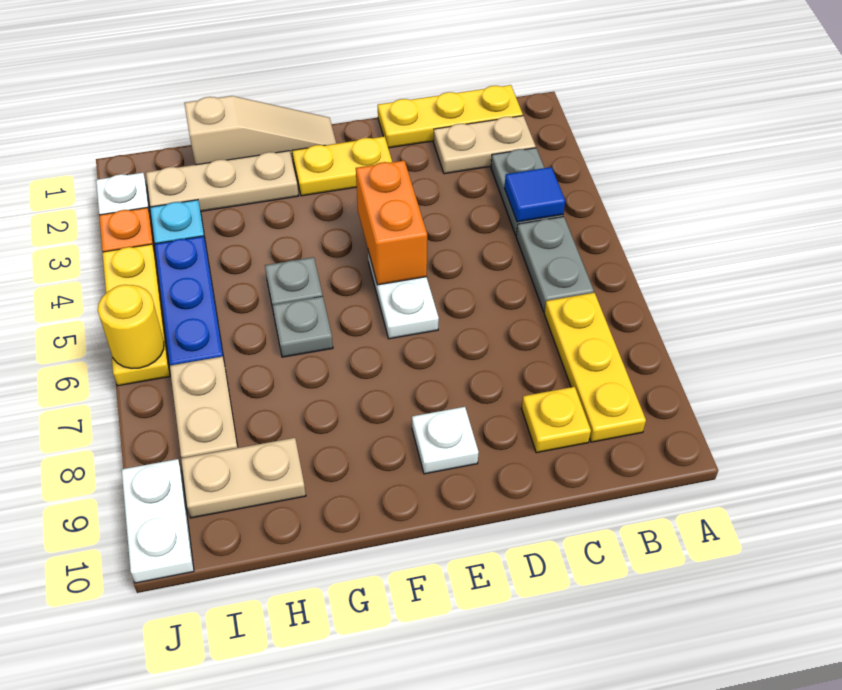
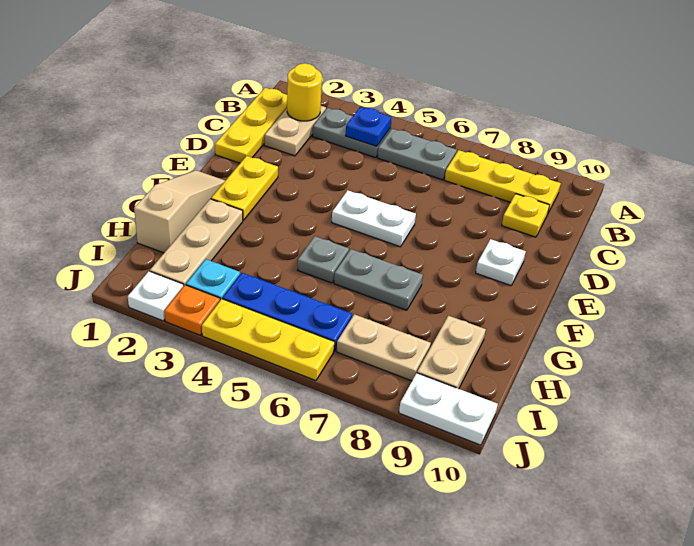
blue tile B4 level 2 -> blue plate B4 level 2
orange brick E4:E5 level 2 -> none
grey plate G6 level 1 -> grey plate G6:G7 level 1
yellow round brick J6 level 2 -> yellow round brick B2 level 2

